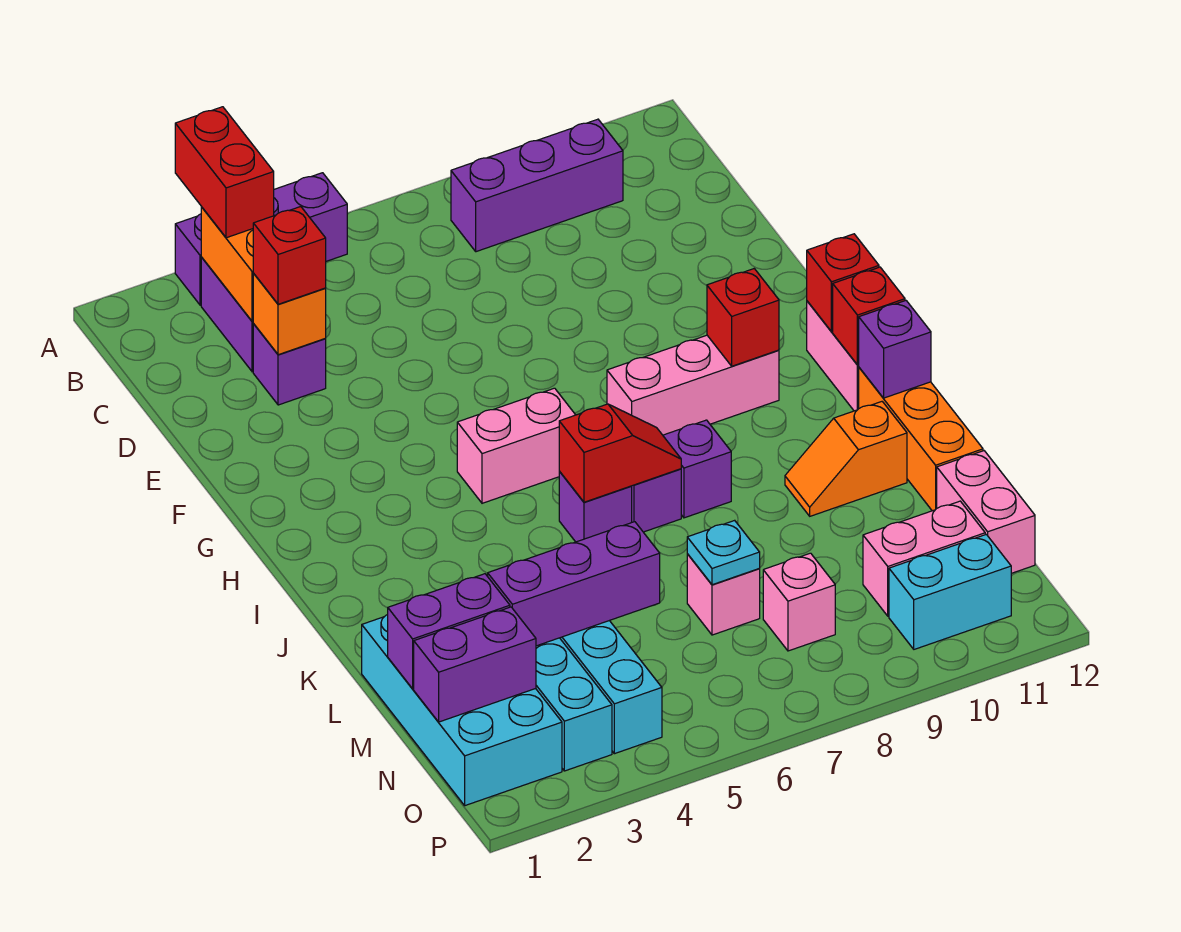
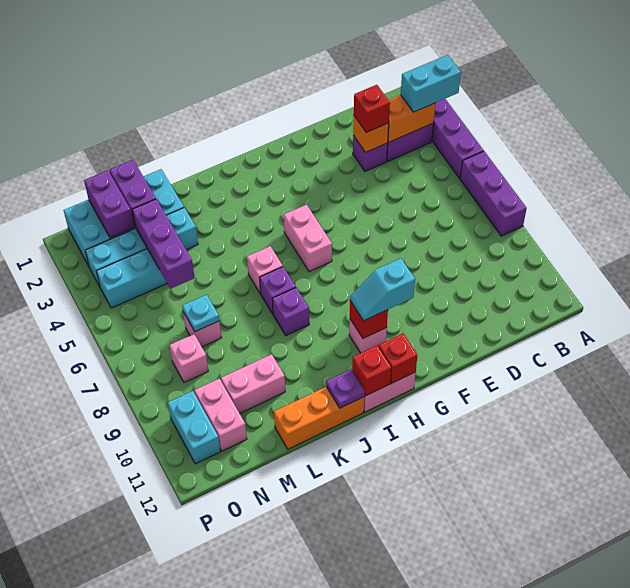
red brick A3:B3 level 3 -> cyan brick A3:B3 level 3
purple brick B8:B10 level 1 -> purple brick A6:A8 level 1
none -> cyan slope G10:H10 level 3 top G
pink brick H8:H10 level 1 -> pink brick H10 level 1
purple brick J6 level 1 -> pink brick J6 level 1
red slope J6:J7 level 2 top 6 -> none
purple brick J12 level 2 -> purple plate J12 level 2
orange slope K10:K11 level 1 top 11 -> none
pink brick M12:N12 level 1 -> pink brick L10:M10 level 1

